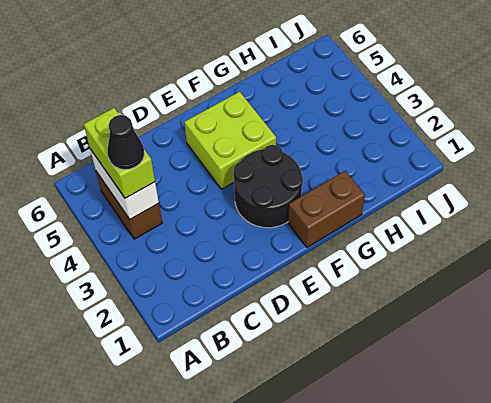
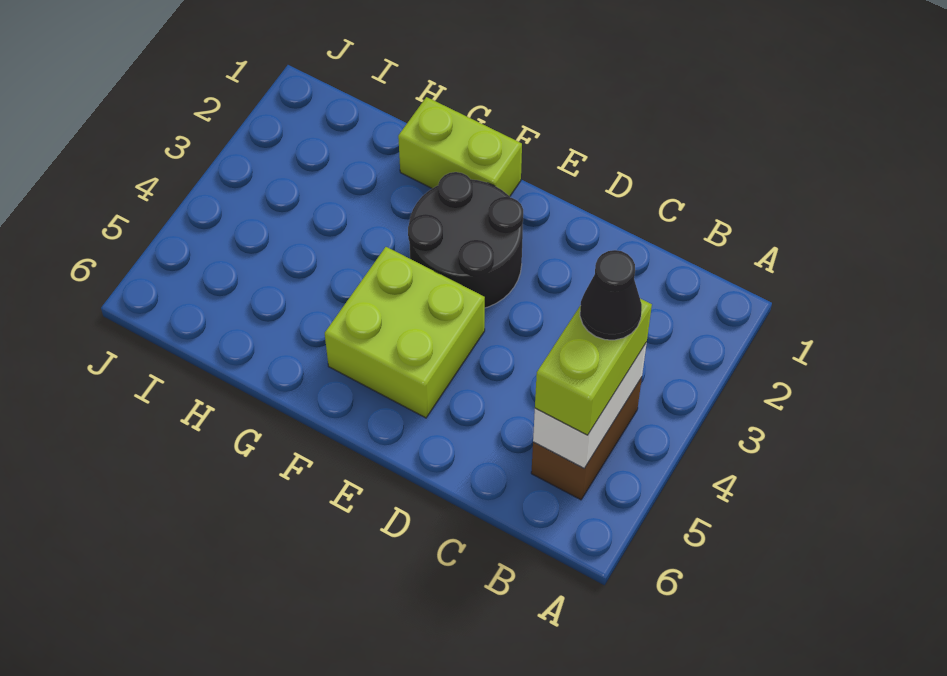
brown brick F1:G1 level 1 -> lime brick F1:G1 level 1

